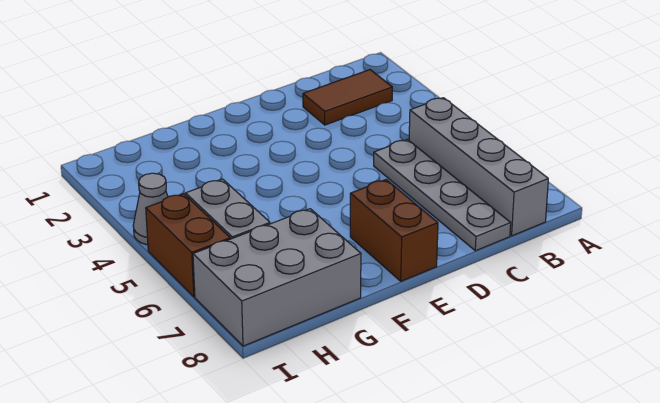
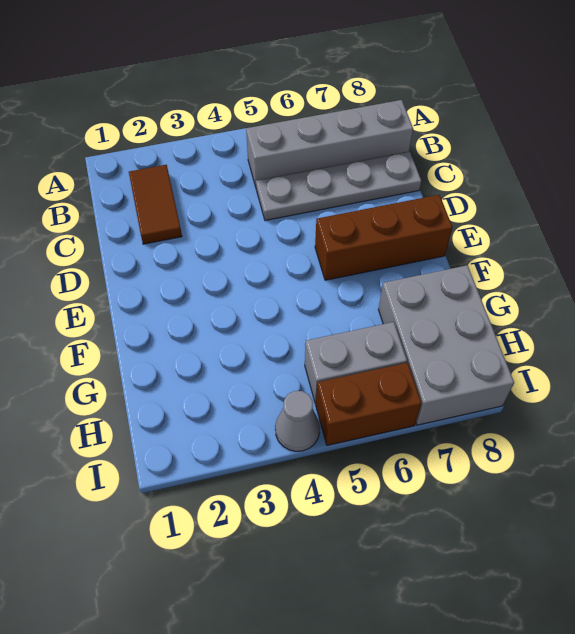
brown brick E7:E8 level 1 -> brown brick E6:E8 level 1

